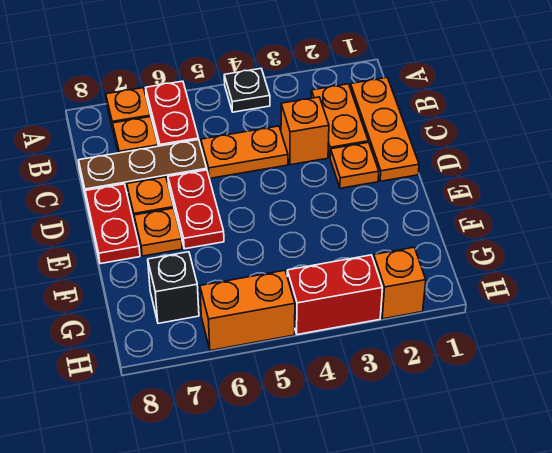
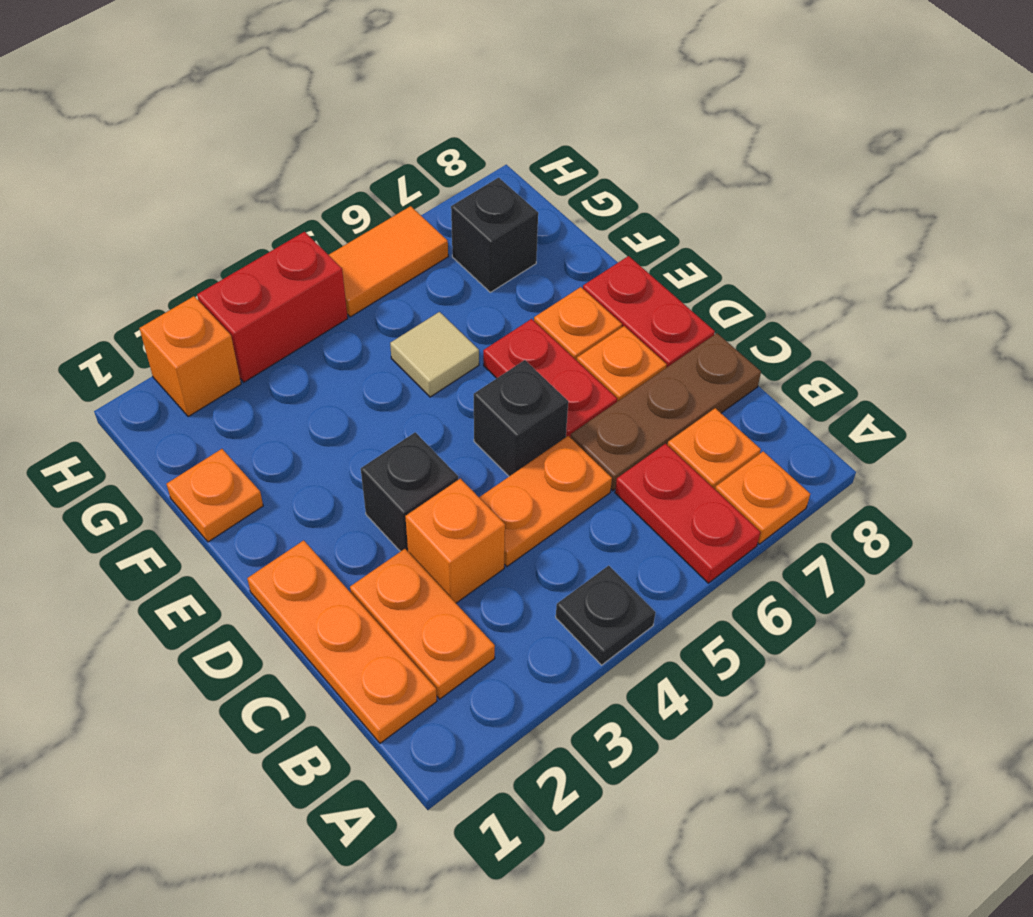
orange plate D2 level 1 -> orange plate F1 level 1
none -> black brick D3 level 1
none -> black brick D5 level 1
none -> tan tile F5 level 1
orange brick H5:H6 level 1 -> orange tile H5:H6 level 1

